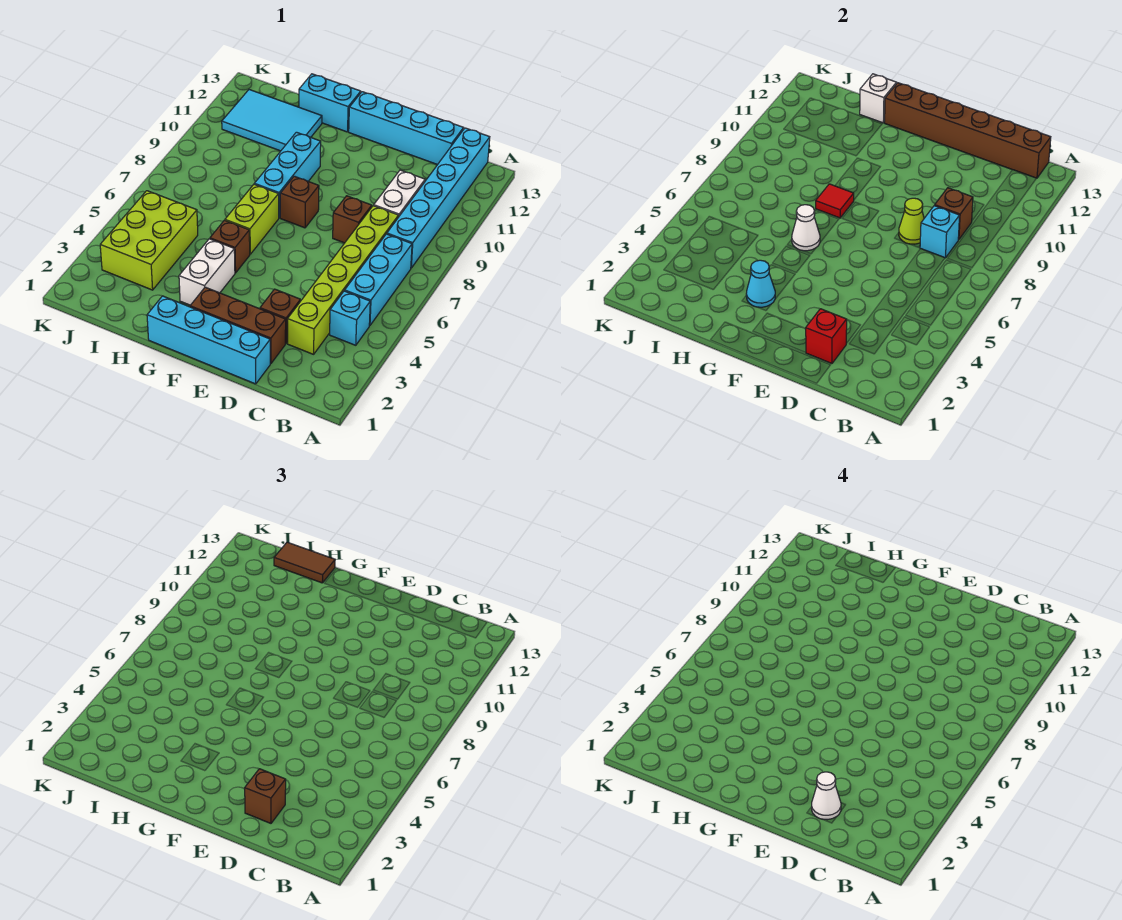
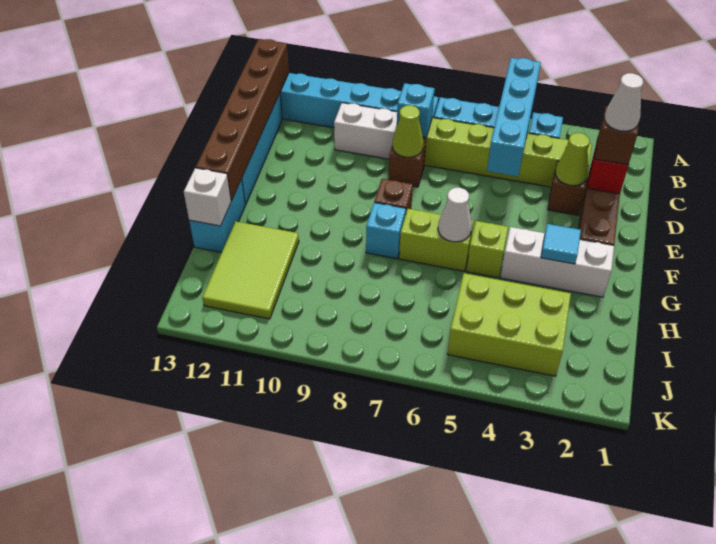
brown brick C9 level 2 -> none
cyan brick D1:G1 level 1 -> cyan brick A5:D5 level 2
none -> lime cone D3 level 2
white brick G3:G4 level 1 -> white brick G2:G4 level 1
cyan cone G3 level 2 -> cyan tile G3 level 2
brown brick G5 level 1 -> lime brick G5 level 1
cyan brick G8:G10 level 1 -> cyan brick G8 level 1
red tile G8 level 2 -> none
cyan tile H11:J12 level 1 -> lime tile H11:J12 level 1
brown tile H13:I13 level 3 -> none

